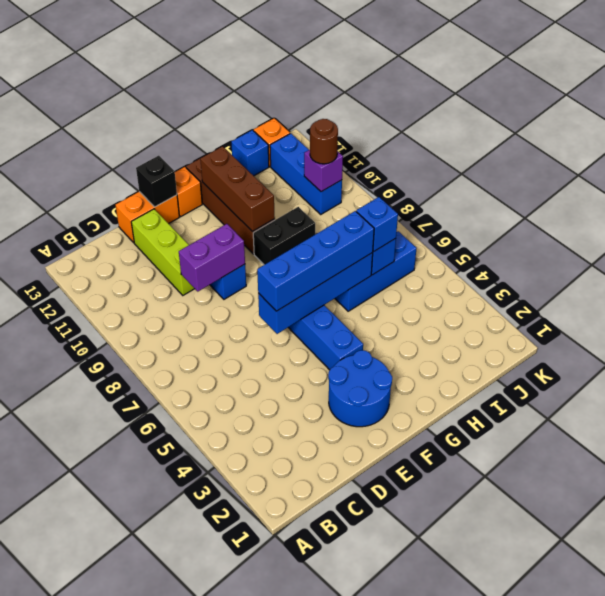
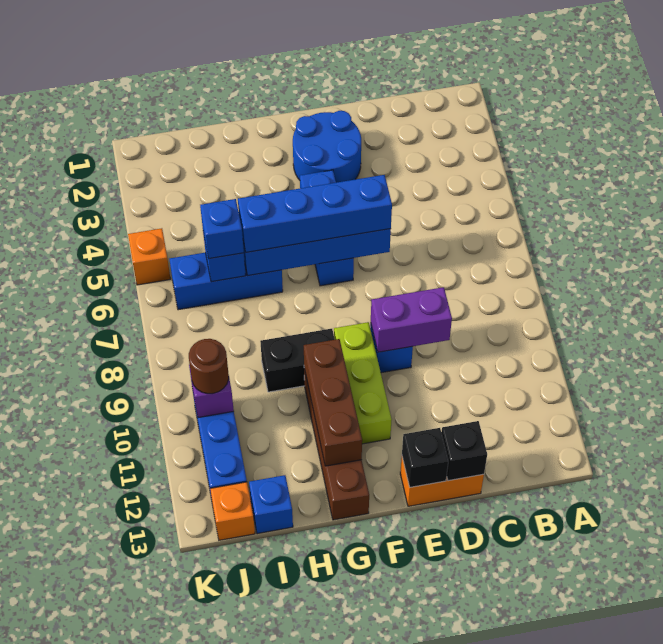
lime brick D10:D12 level 1 -> lime brick F9:F11 level 1
none -> black brick D13 level 2
orange brick F13 level 1 -> orange brick K5 level 1

